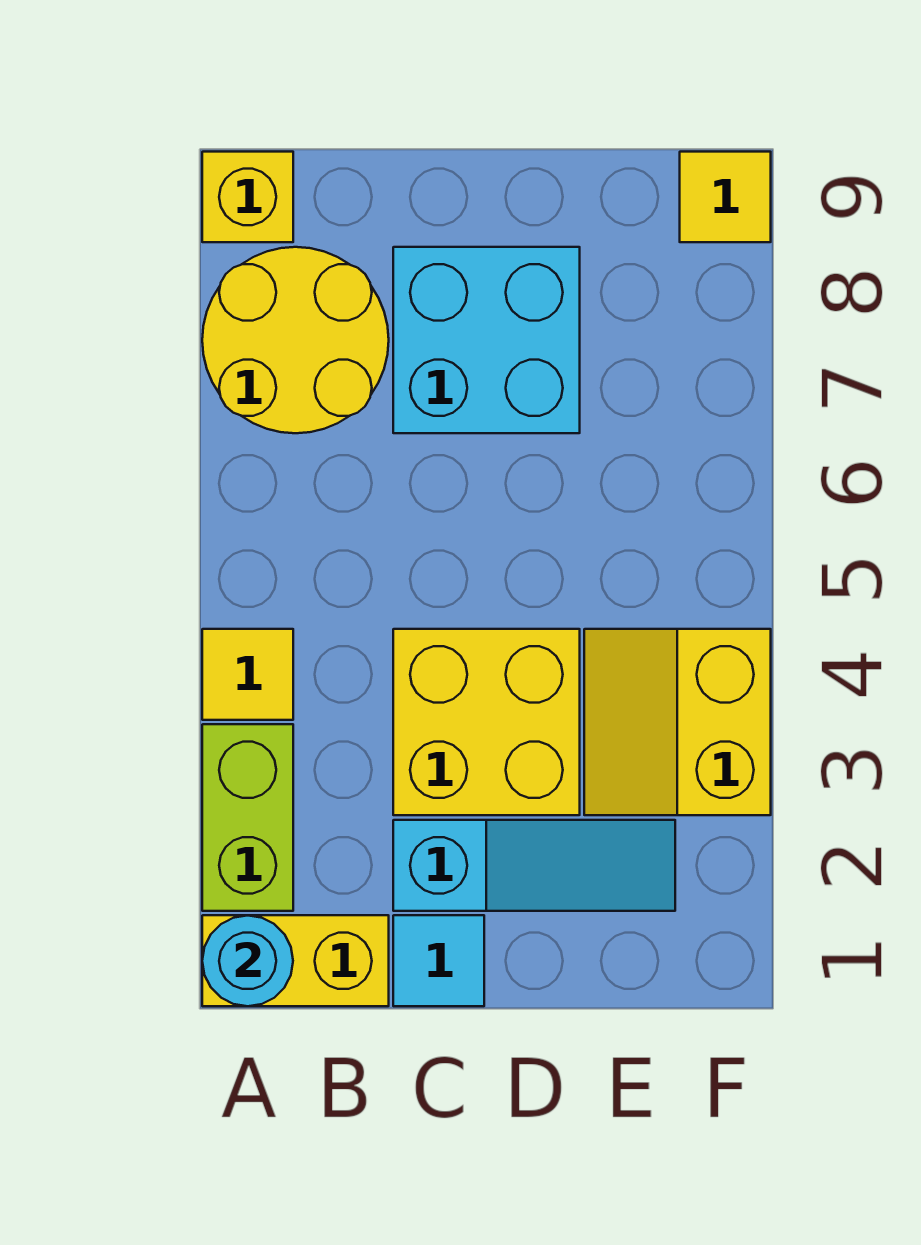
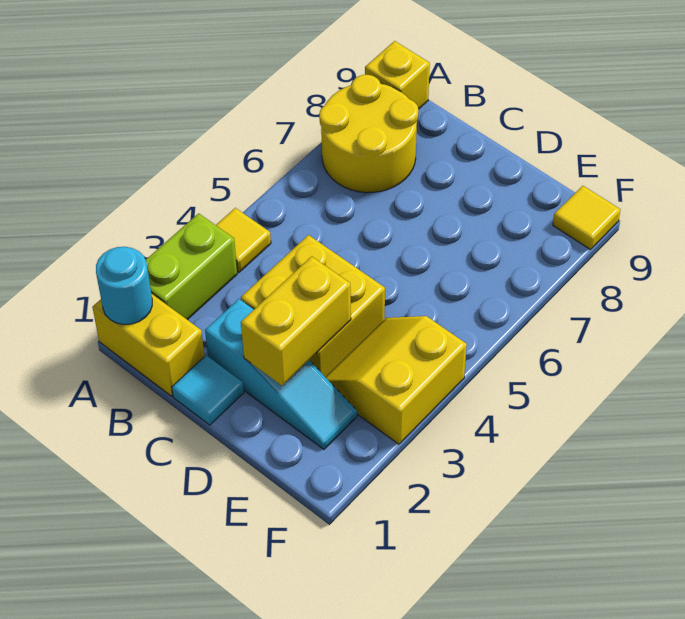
cyan brick C7:D8 level 1 -> none
none -> yellow brick D2:D3 level 2

